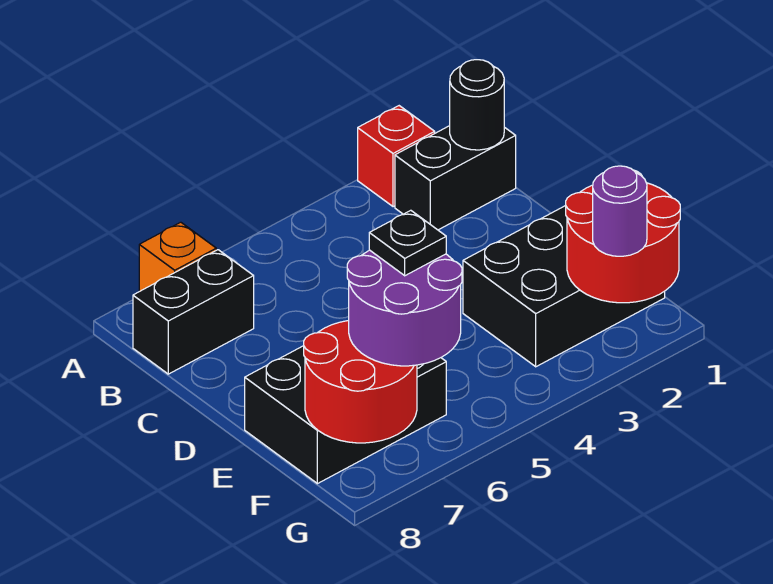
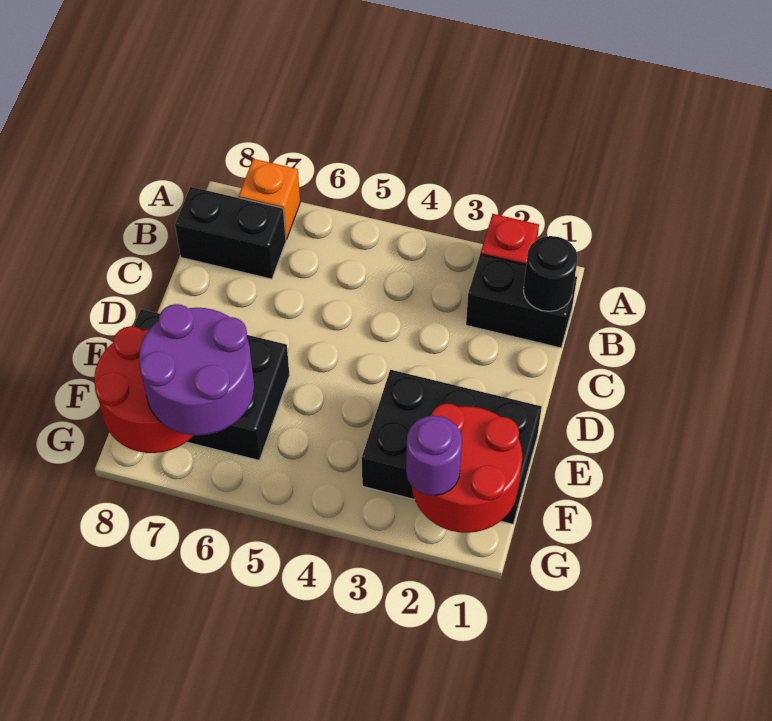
black plate F6 level 4 -> none

